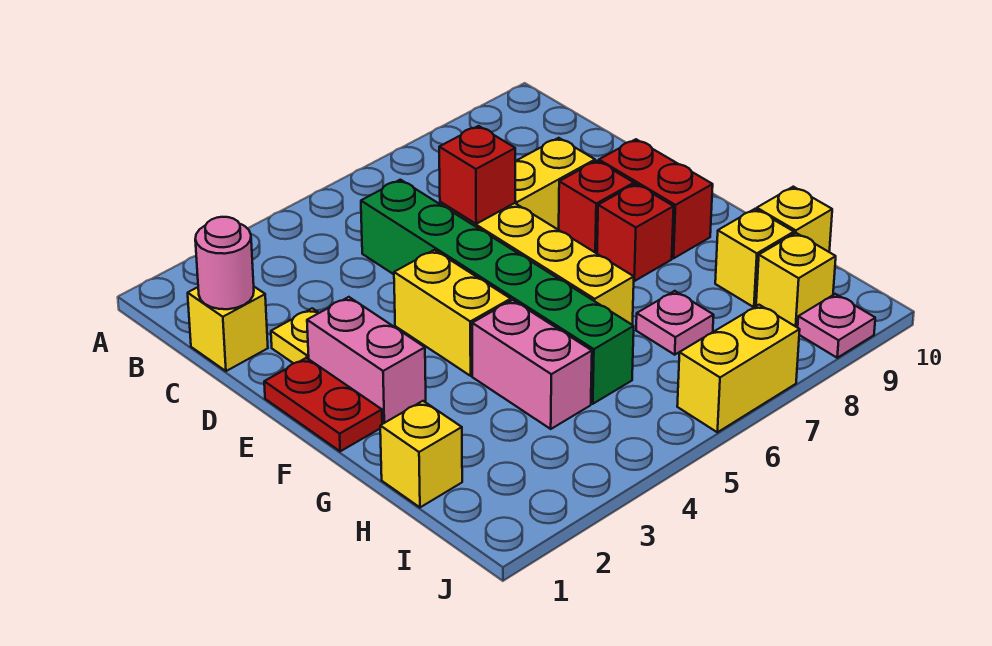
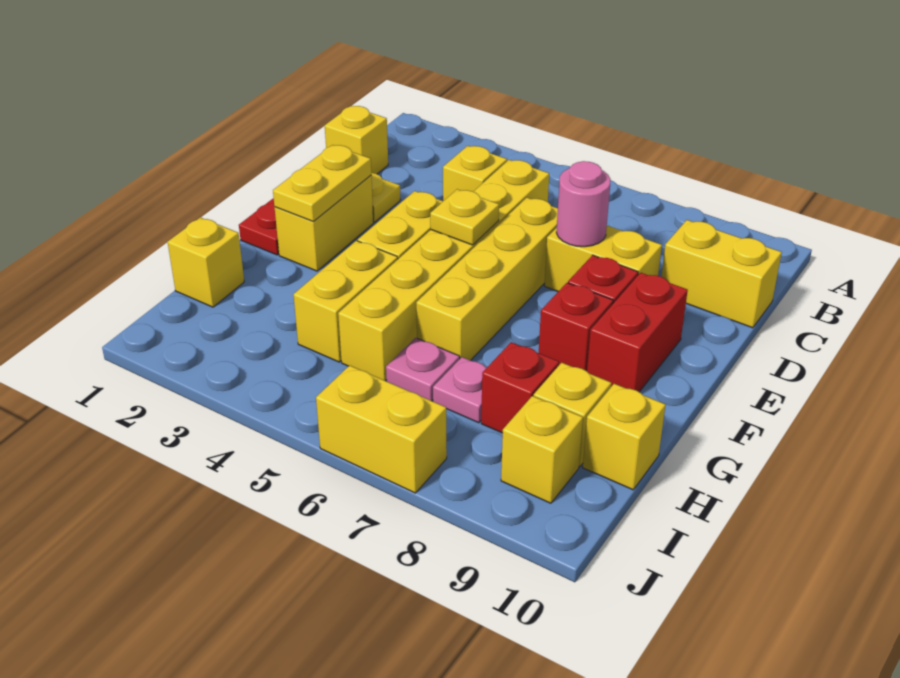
pink round brick C1 level 2 -> pink round brick D7 level 2
none -> yellow brick C4 level 1
green brick C5:H5 level 1 -> yellow brick C5:H5 level 1
none -> yellow brick C9:C10 level 1
red brick D6 level 2 -> red brick H8 level 1
pink brick E2:F2 level 1 -> yellow brick E2:F2 level 1
none -> yellow plate E2:F2 level 2
none -> yellow plate E5 level 2
pink brick G4:H4 level 1 -> yellow brick G4:H4 level 1
pink plate J9 level 1 -> pink plate H6 level 1

